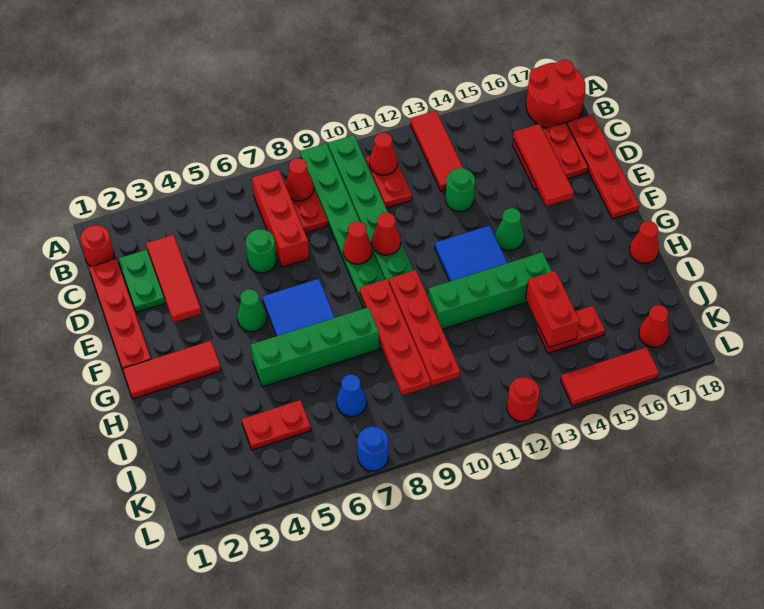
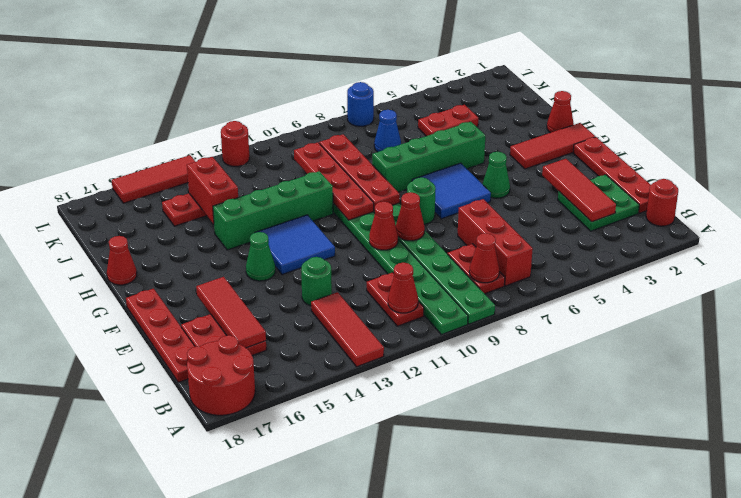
green round brick D6 level 1 -> green round brick F8 level 1
red cone K17 level 1 -> red cone H1 level 1

